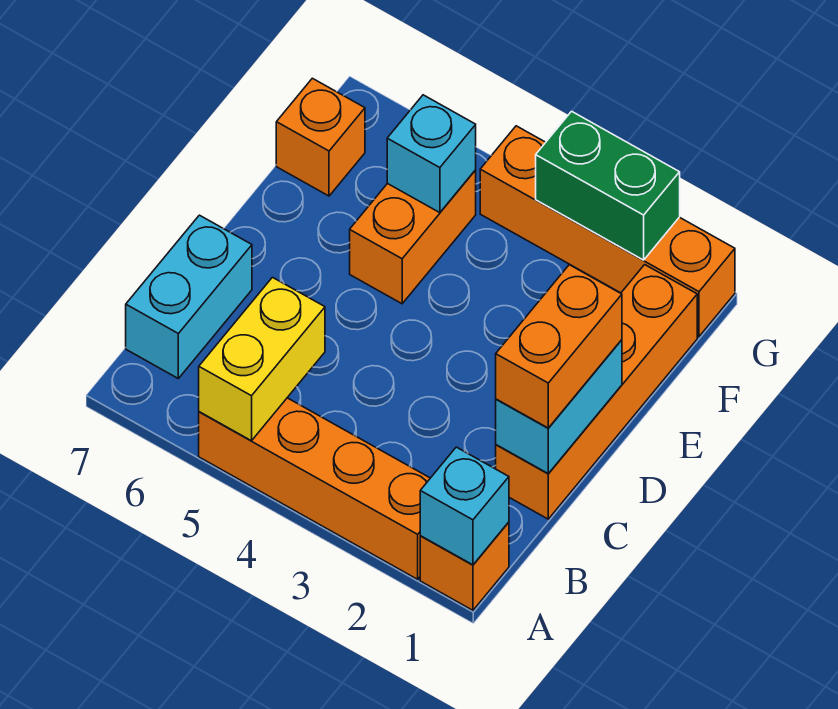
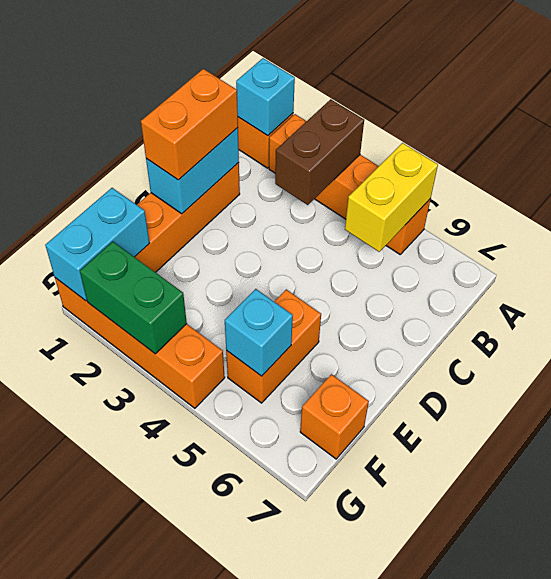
none -> brown brick A3:B3 level 2
cyan brick B7:C7 level 1 -> cyan brick F1:G1 level 2

